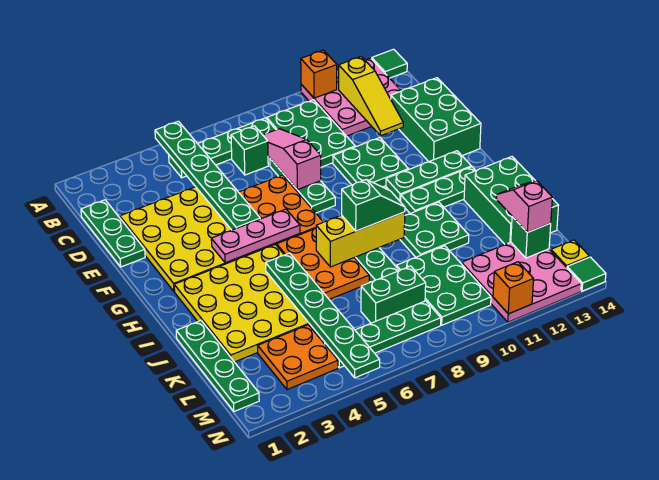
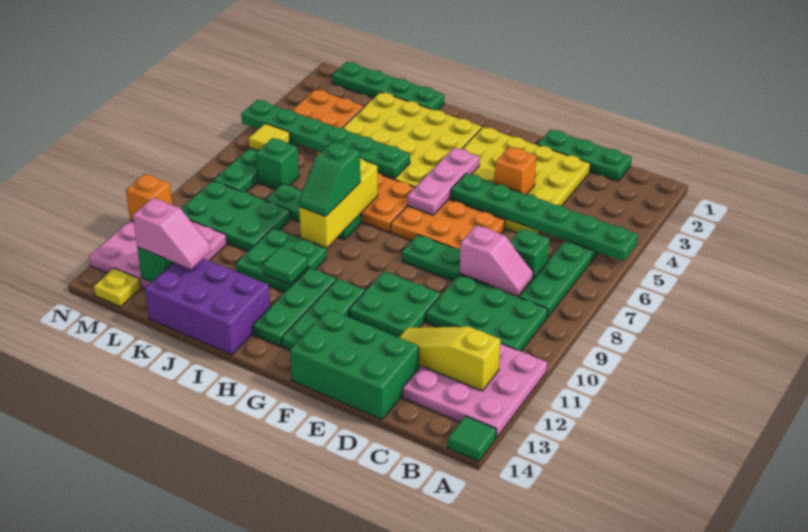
orange brick A11 level 2 -> orange brick E4 level 2
pink slope C8:E8 level 2 top E -> pink slope C8:D8 level 2 top D
green brick I13:K14 level 1 -> purple brick I13:K14 level 1
green brick L7:L8 level 1 -> green brick L7 level 1
none -> yellow tile M6 level 2
green tile N14 level 1 -> green tile I11 level 2

